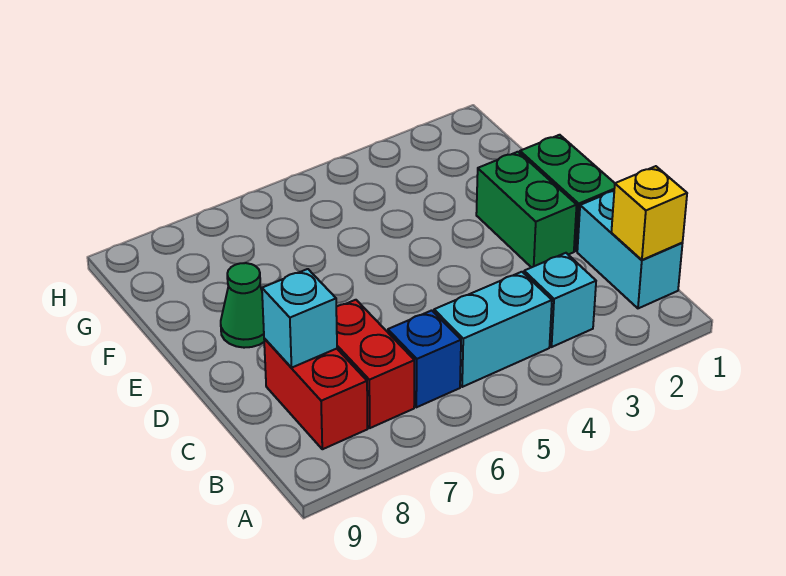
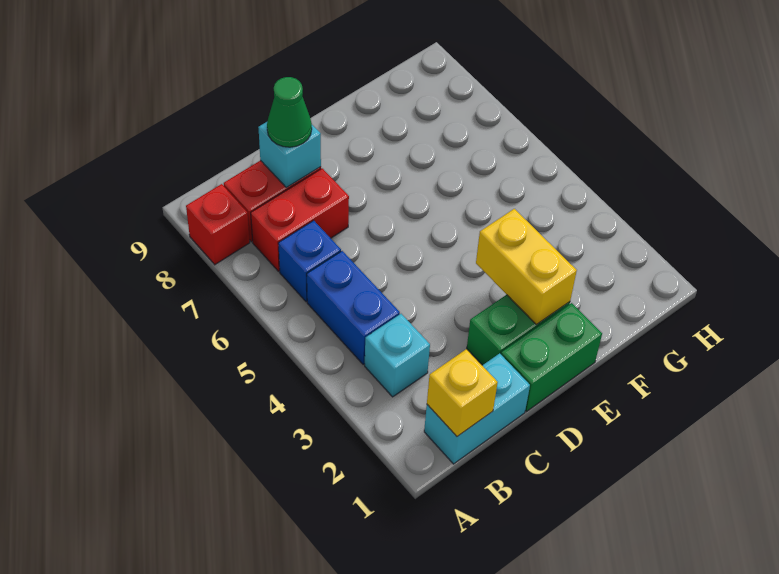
none -> red brick A8 level 1
cyan brick B4:B5 level 1 -> blue brick B4:B5 level 1
none -> yellow brick E2:E3 level 2
green cone E8 level 1 -> green cone C8 level 3

